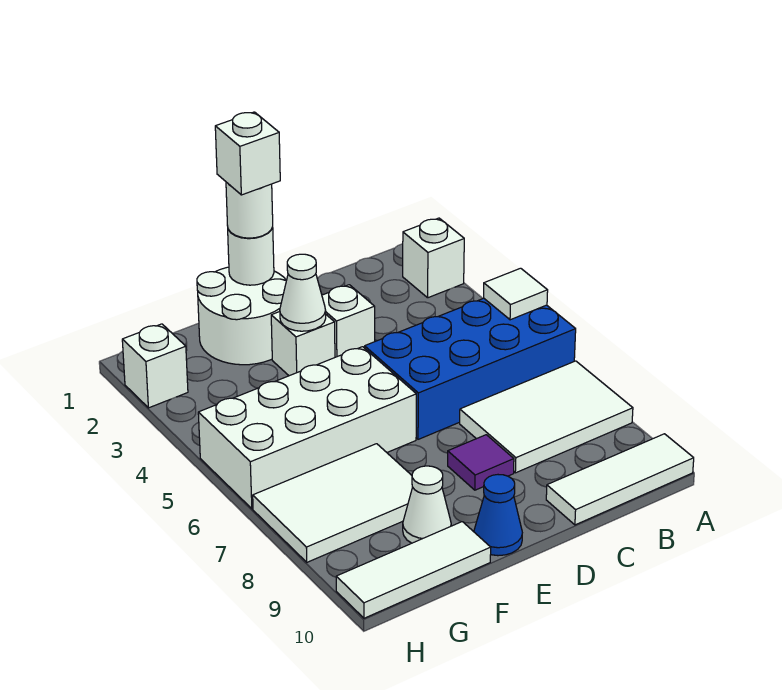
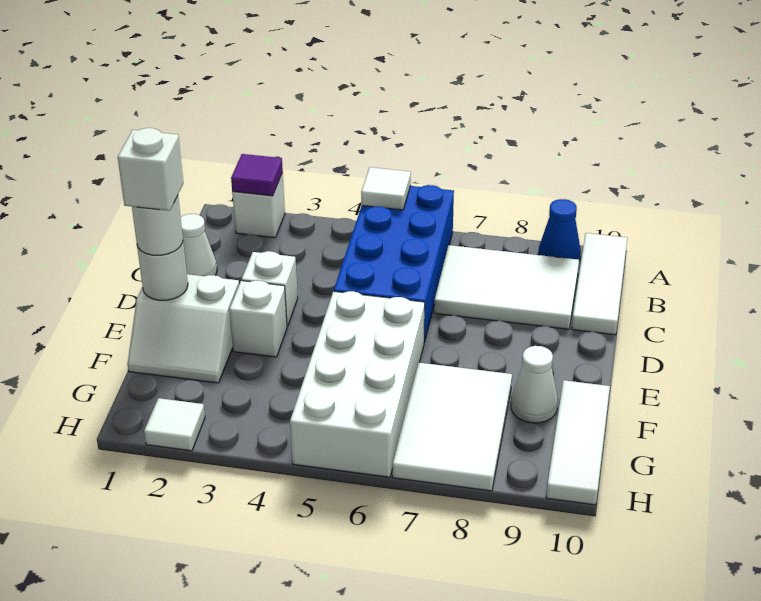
white tile A7:C8 level 1 -> white tile B7:C9 level 1
purple tile D8 level 1 -> purple tile A2 level 2
white round brick E1:F2 level 1 -> white slope E1:F2 level 1 top E
white cone E3 level 2 -> white cone C1 level 1
blue cone E10 level 1 -> blue cone A9 level 1
white brick H2 level 1 -> white tile H2 level 1

